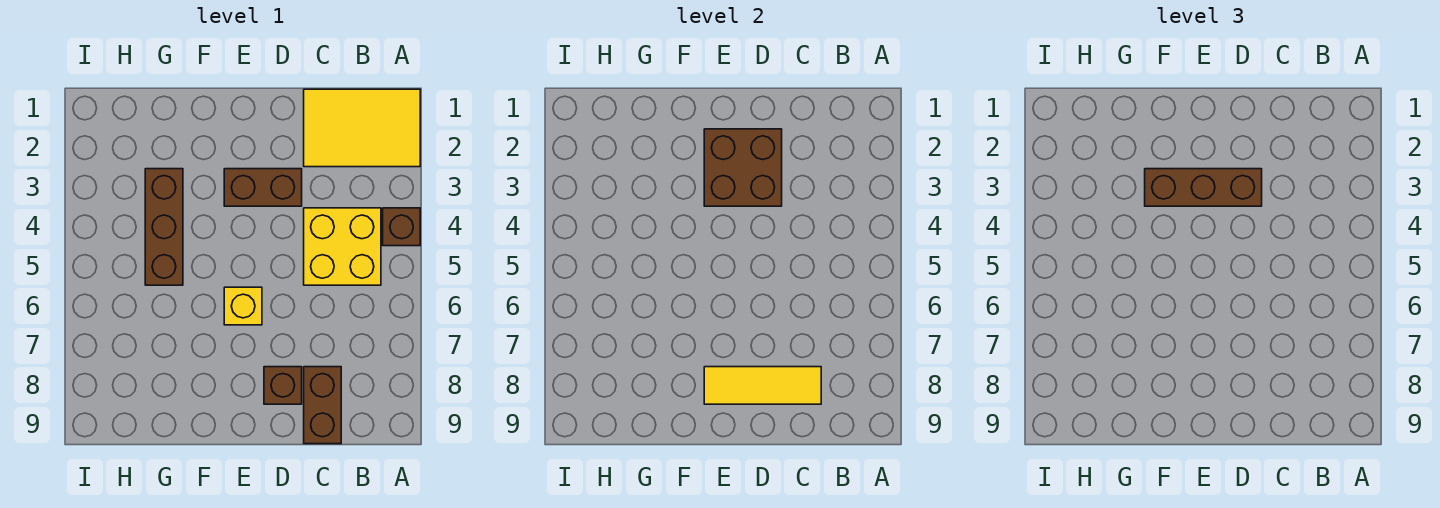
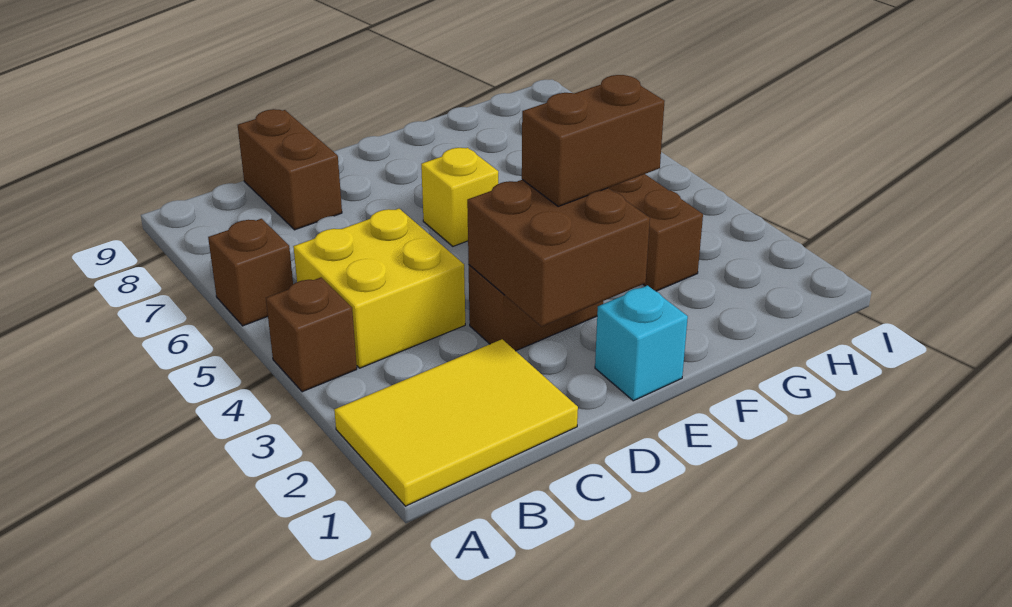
yellow tile C8:E8 level 2 -> none
brown brick D3:F3 level 3 -> brown brick E3:F3 level 3
brown brick D8 level 1 -> brown brick A6 level 1
none -> cyan brick E1 level 1

